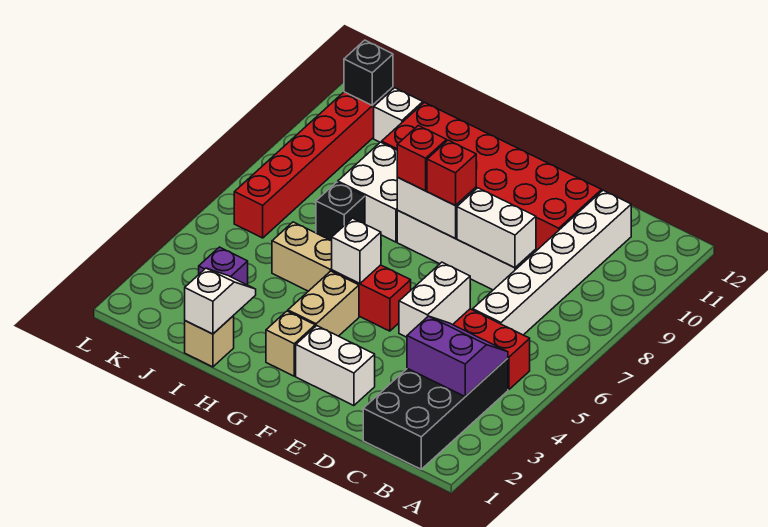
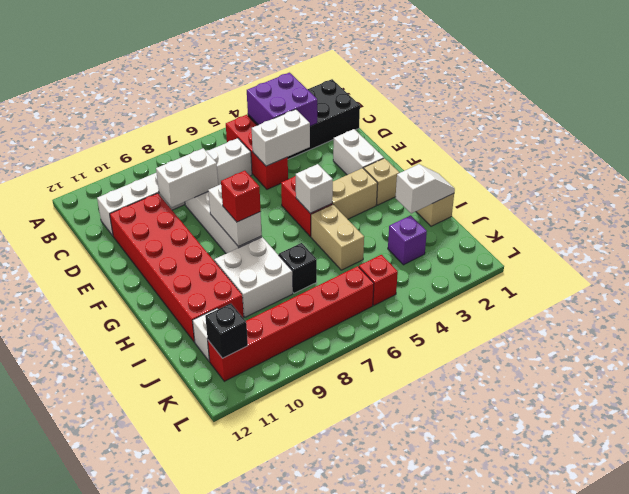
purple slope B3:C4 level 2 top 3 -> purple brick B3:C4 level 2
white brick D8:E8 level 2 -> white brick D8:D9 level 2
red brick F8 level 3 -> red brick K5 level 1
white slope I1:I2 level 2 top 1 -> white slope I1:I2 level 2 top 2

